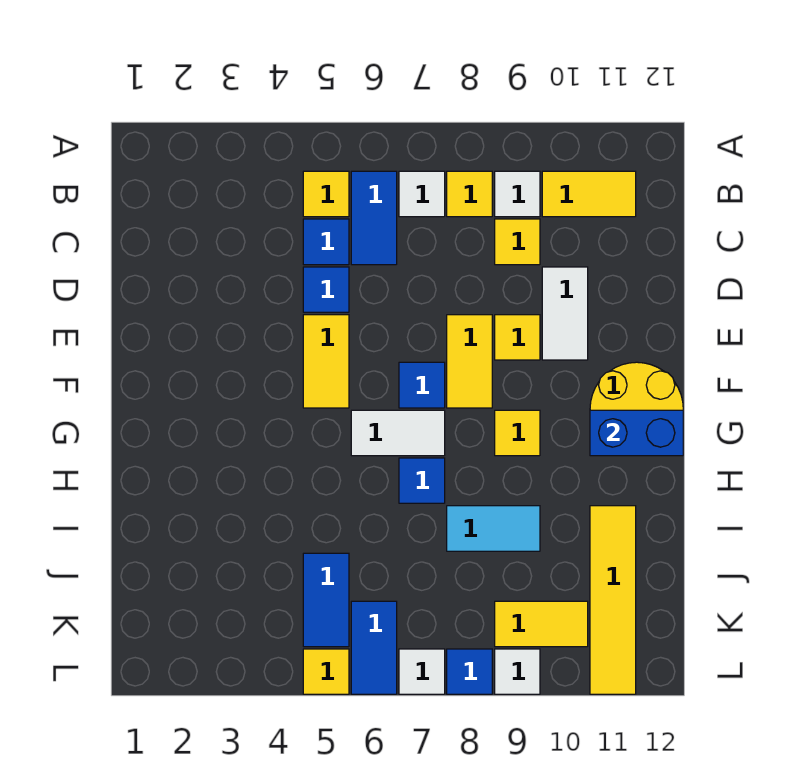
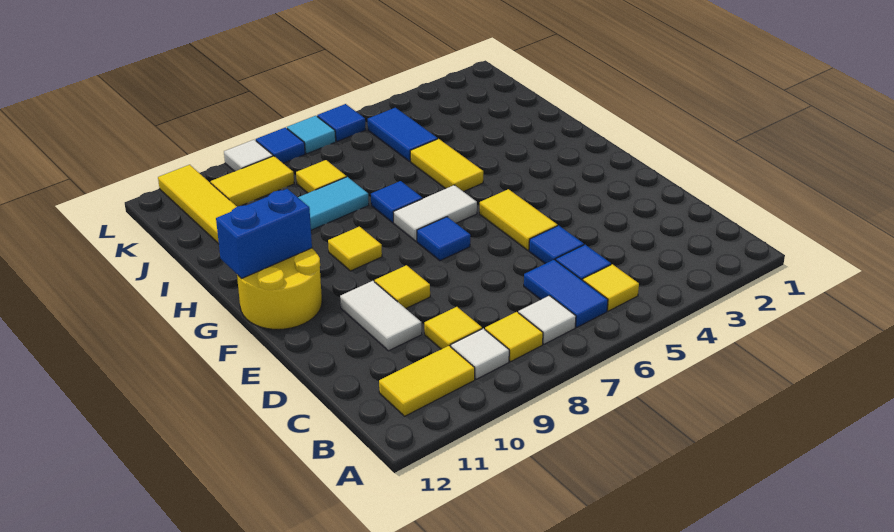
yellow tile E8:F8 level 1 -> yellow tile H5:I5 level 1
blue tile K6:L6 level 1 -> blue tile L6 level 1
yellow tile L5 level 1 -> yellow tile J8 level 1
white tile L7 level 1 -> cyan tile L7 level 1

